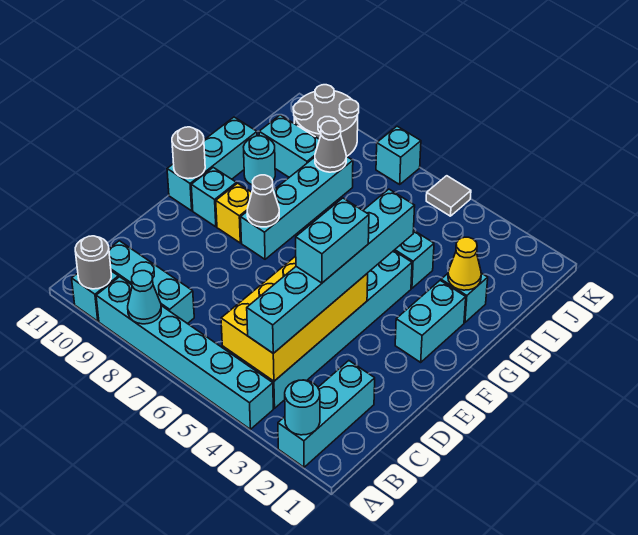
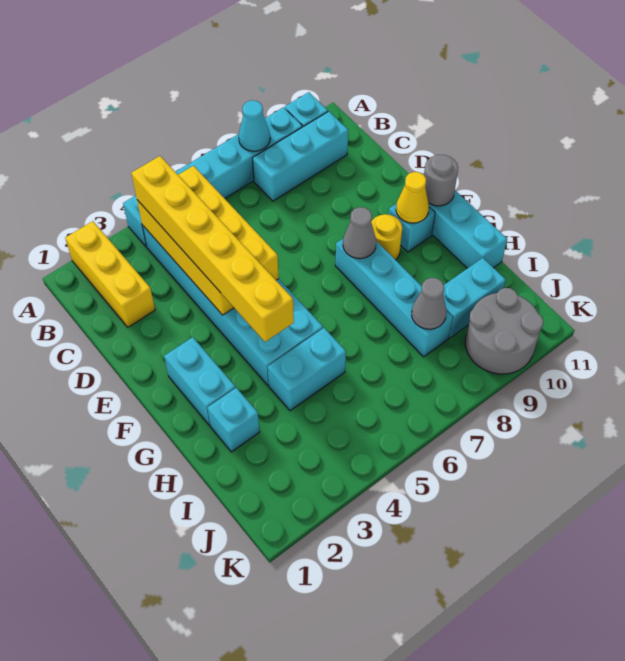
cyan brick A2:C2 level 1 -> yellow brick A2:C2 level 1
cyan round brick A2 level 2 -> none
grey round brick A10 level 2 -> none
cyan brick B4:G4 level 3 -> yellow brick B4:G4 level 3
cyan brick D4:E4 level 4 -> none
yellow brick F9 level 1 -> yellow round brick F9 level 1
yellow cone H2 level 2 -> yellow cone F10 level 2
cyan round brick H10 level 1 -> none
grey tile K5 level 1 -> none
cyan brick K7 level 1 -> none

